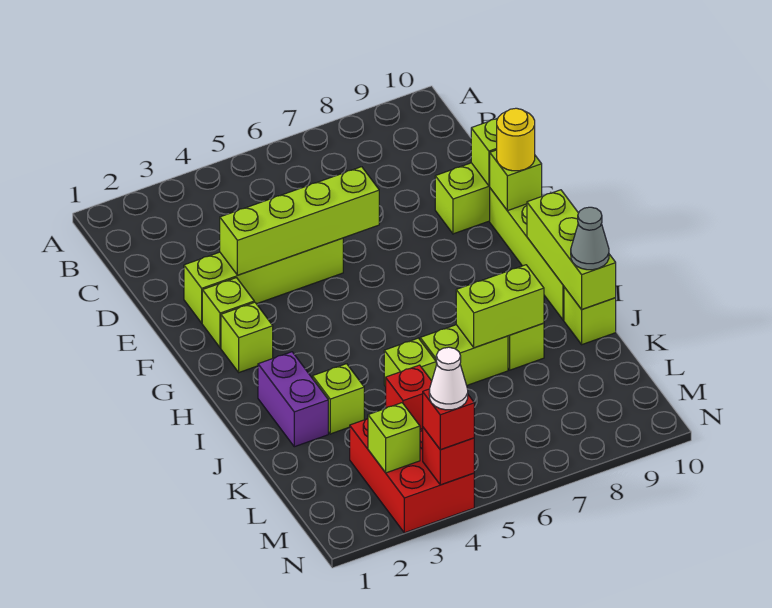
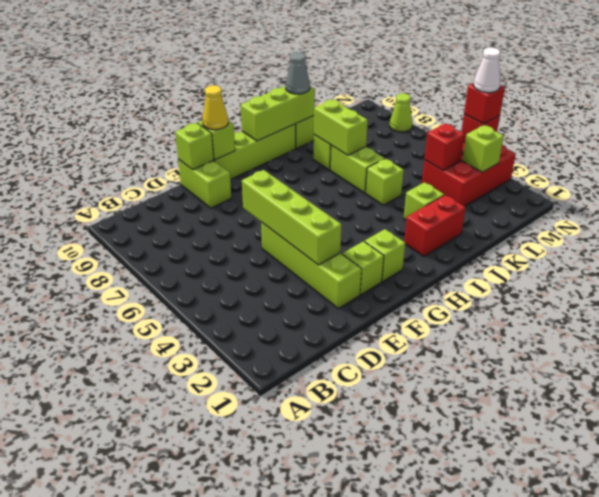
yellow round brick F10 level 3 -> yellow cone F10 level 3
purple brick I2:J2 level 1 -> red brick I2:J2 level 1
none -> lime cone N8 level 1

